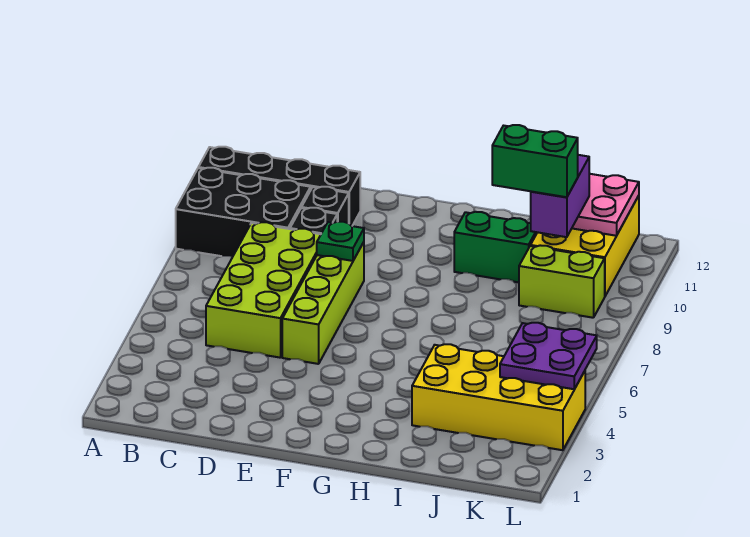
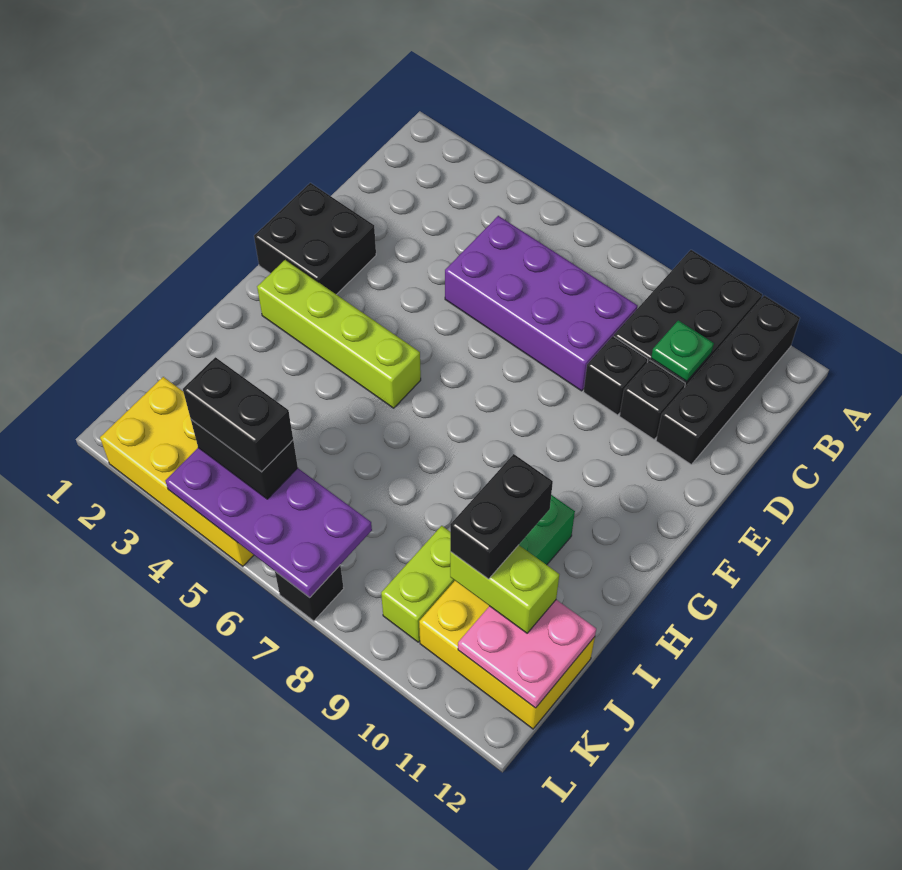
lime brick C5:D8 level 1 -> purple brick C5:D8 level 1
none -> black brick E1:F2 level 1
lime brick E5:E8 level 1 -> lime brick G2:G5 level 1
green plate E8 level 2 -> green plate C10 level 2
yellow brick I3:L4 level 1 -> yellow brick K2:L5 level 1
green brick I10:J10 level 4 -> black brick I10:J10 level 4
purple brick J10:J11 level 3 -> lime brick J10:J11 level 3
purple plate K4:L5 level 2 -> purple plate K4:L7 level 2
none -> black brick K4:K5 level 3
none -> black brick K4:K5 level 4
none -> black brick L7 level 1

